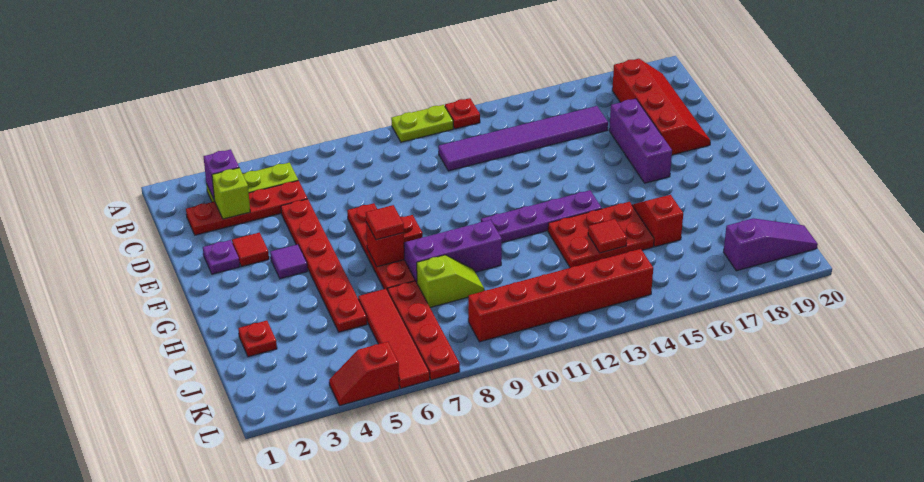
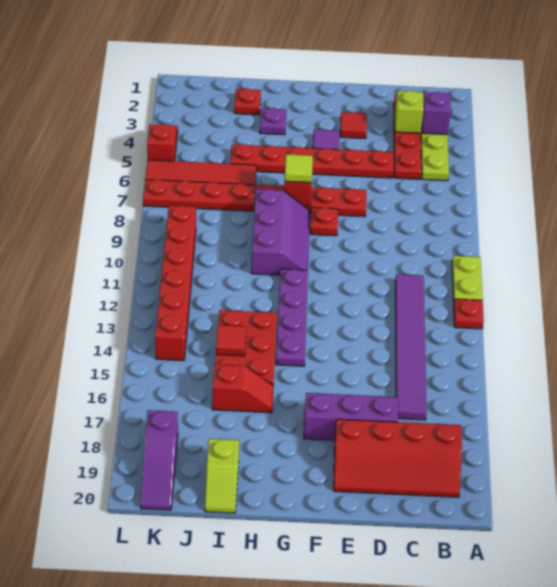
purple plate E2 level 1 -> purple plate H3 level 1
red tile G7 level 3 -> lime tile G7 level 3
lime slope I8:I9 level 1 top 8 -> lime slope I19:I20 level 1 top 19

